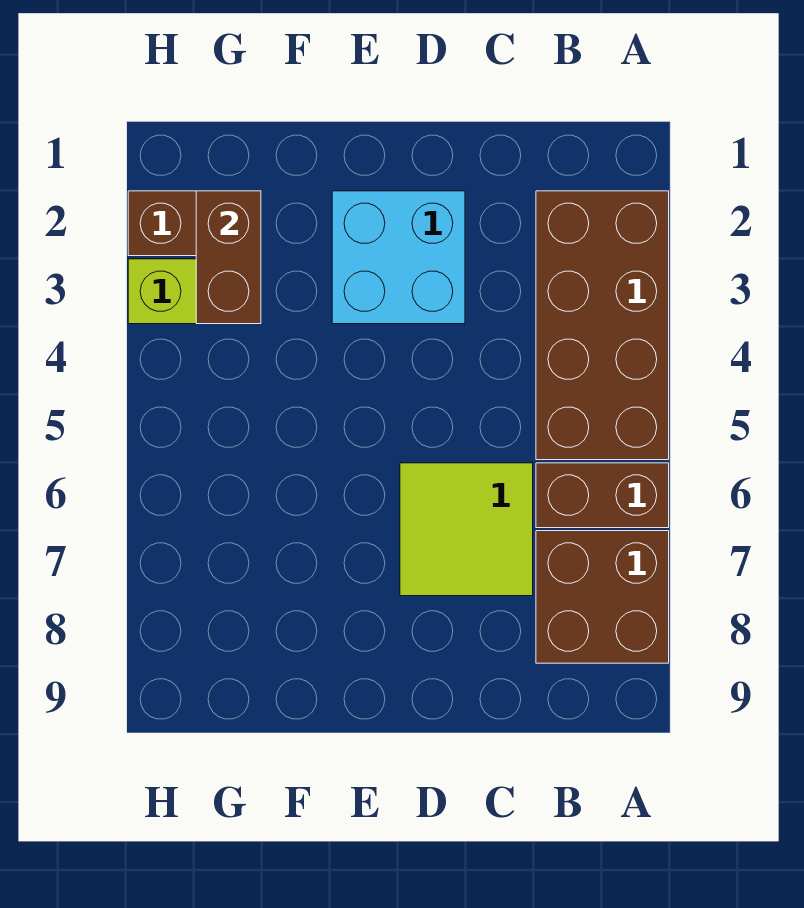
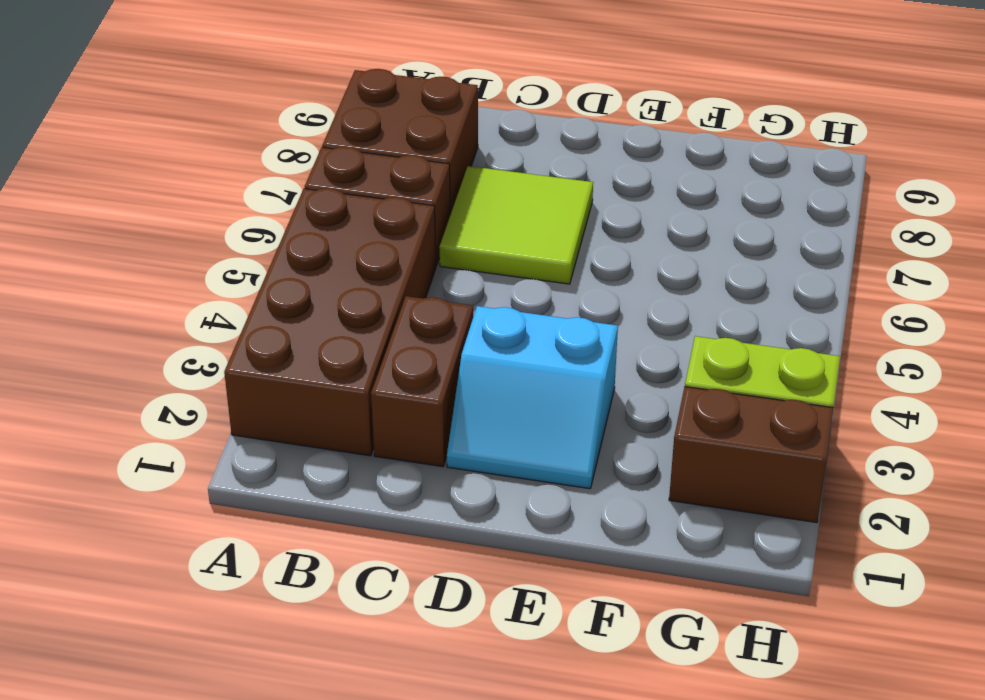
cyan brick D2:E3 level 1 -> cyan slope D2:E3 level 1 top 3
brown brick G2:G3 level 2 -> brown brick C2:C3 level 1

